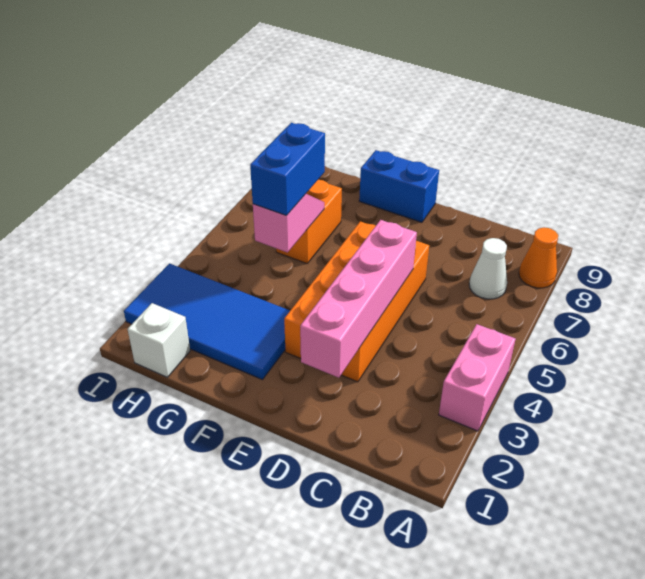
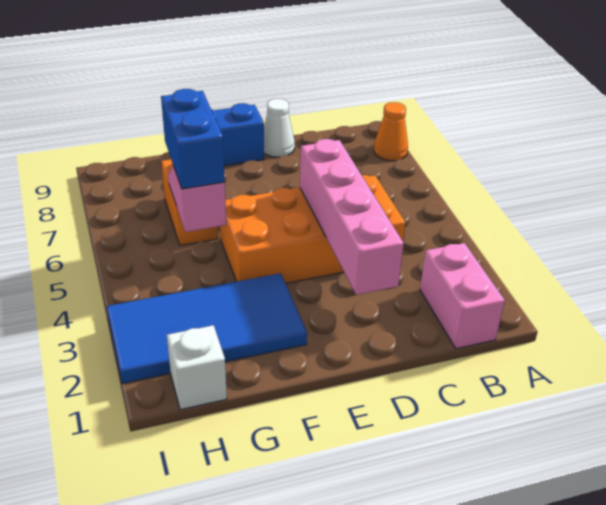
pink brick A3:A4 level 1 -> pink brick B1:B2 level 1
white cone B7 level 1 -> white cone D9 level 1
orange brick D3:E6 level 1 -> orange brick C4:F5 level 1

